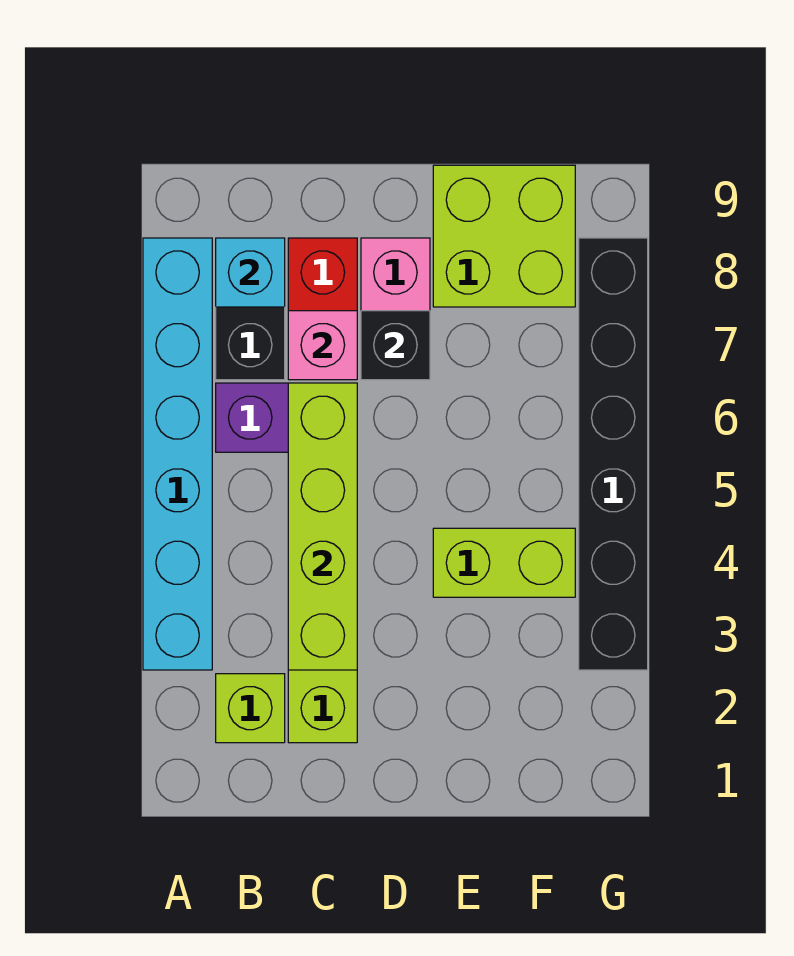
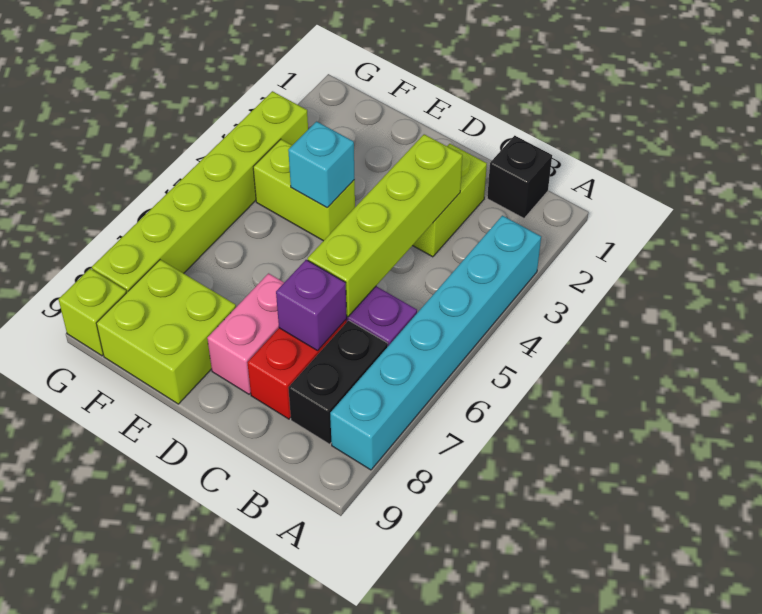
lime brick B2 level 1 -> lime brick G9 level 1
cyan brick B8 level 2 -> cyan brick E4 level 2
pink brick C7 level 2 -> purple brick C7 level 2
black brick D7 level 2 -> black brick B1 level 1
black brick G3:G8 level 1 -> lime brick G3:G8 level 1

